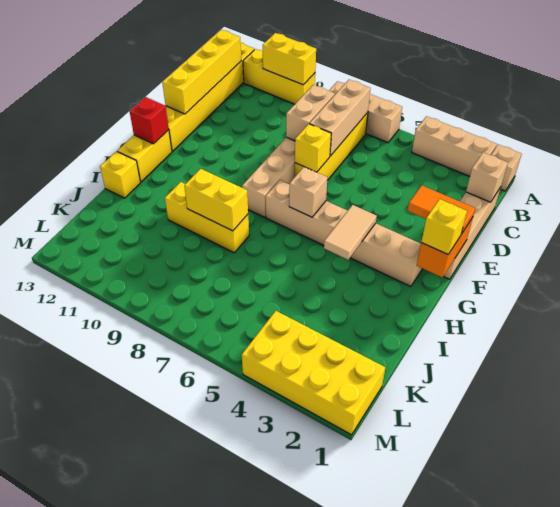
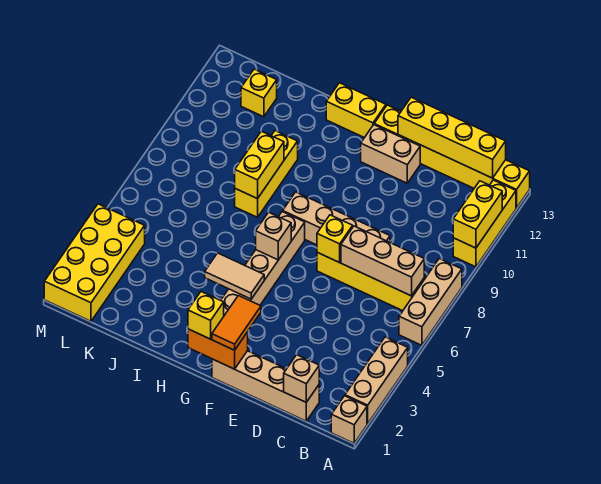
tan brick C8:D8 level 2 -> tan brick E12:F12 level 1
red brick G13 level 2 -> none
yellow brick I13 level 1 -> yellow brick K12 level 1

